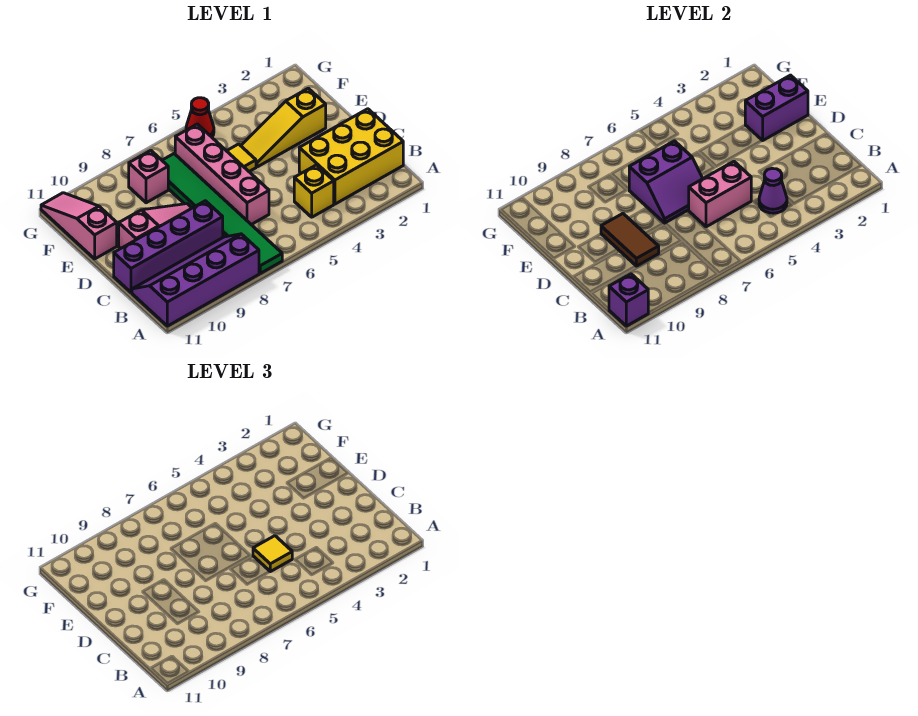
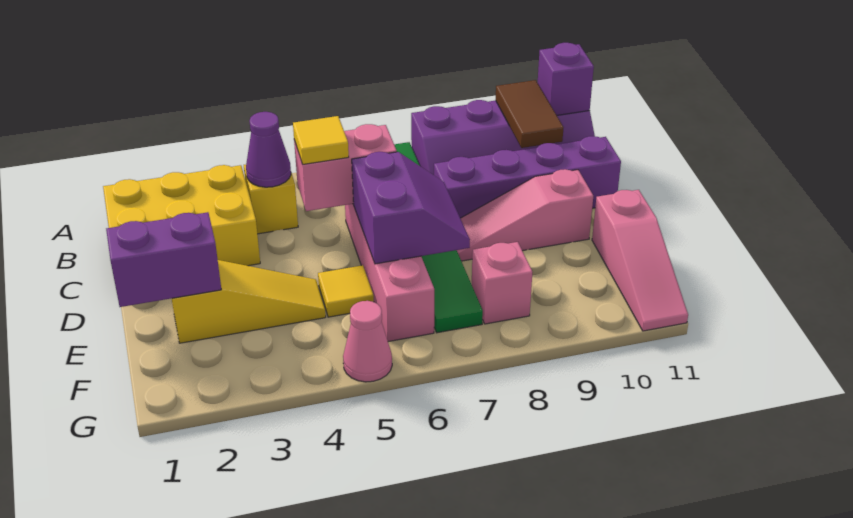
brown tile C9:D9 level 2 -> brown tile A10:B10 level 2
purple slope D6:E7 level 2 top E -> purple slope D6:E7 level 2 top 6
red cone G5 level 1 -> pink cone G5 level 1

